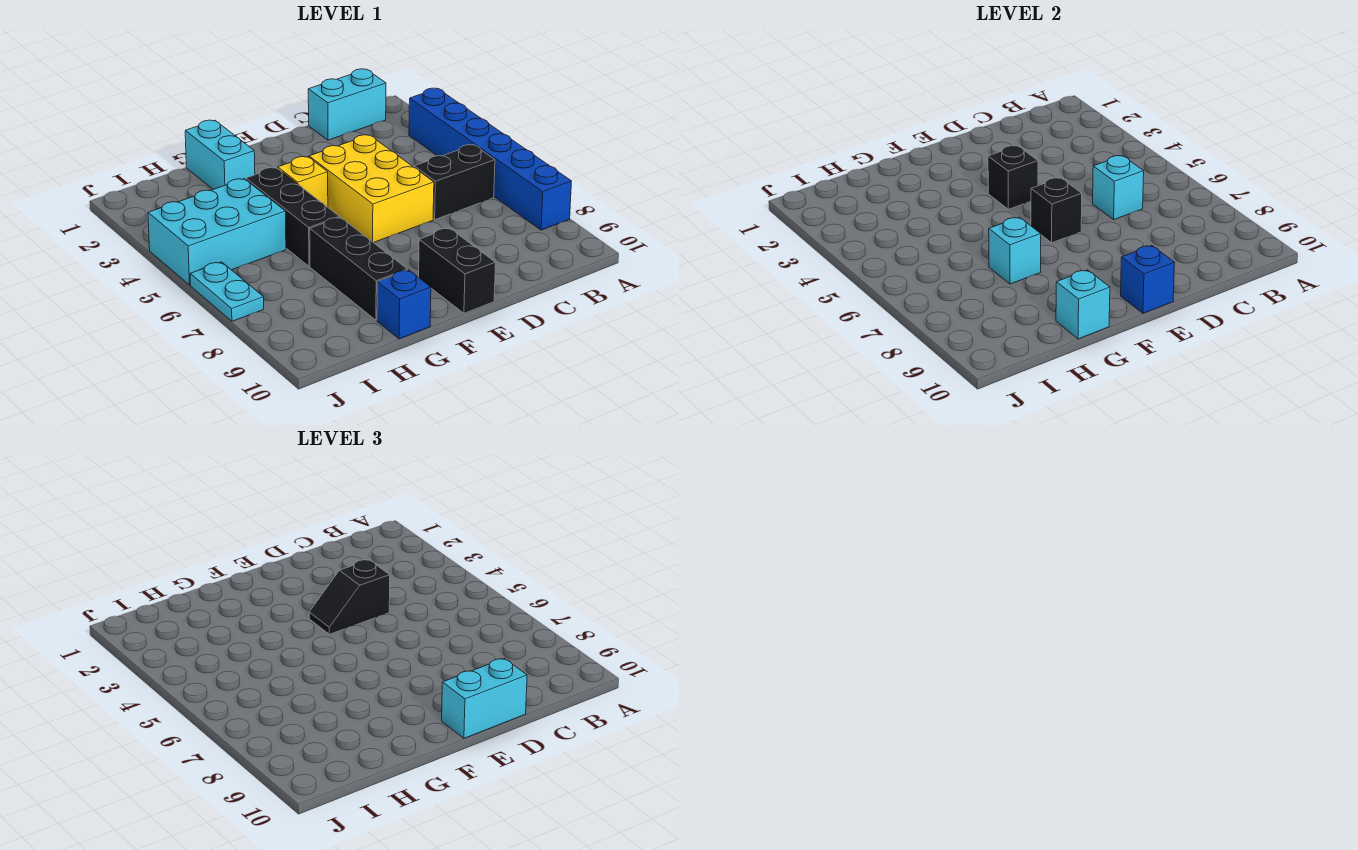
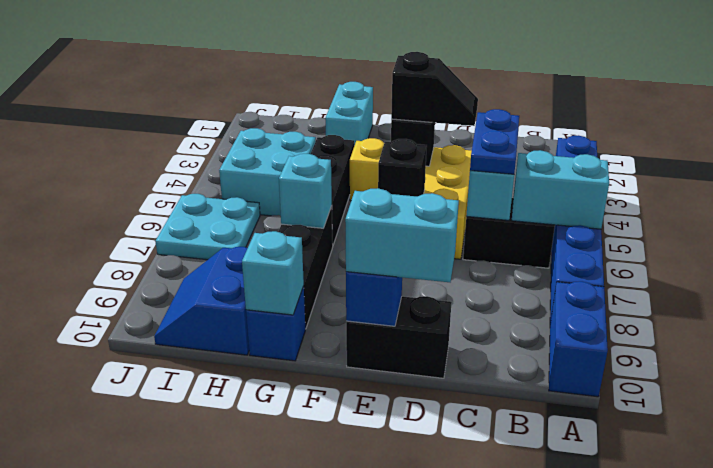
none -> blue brick A9:A10 level 1
cyan brick B1:C1 level 1 -> cyan brick A6:B6 level 2
none -> blue plate C5:C6 level 3
black slope D4:E4 level 3 top D -> black slope D4:E4 level 3 top E
black brick E9:E10 level 1 -> black brick D10:E10 level 1
cyan brick H4:J5 level 1 -> cyan brick H4:I5 level 1
none -> blue slope H9:I10 level 1 top H
cyan plate J6:J7 level 1 -> cyan plate I6:J7 level 1

